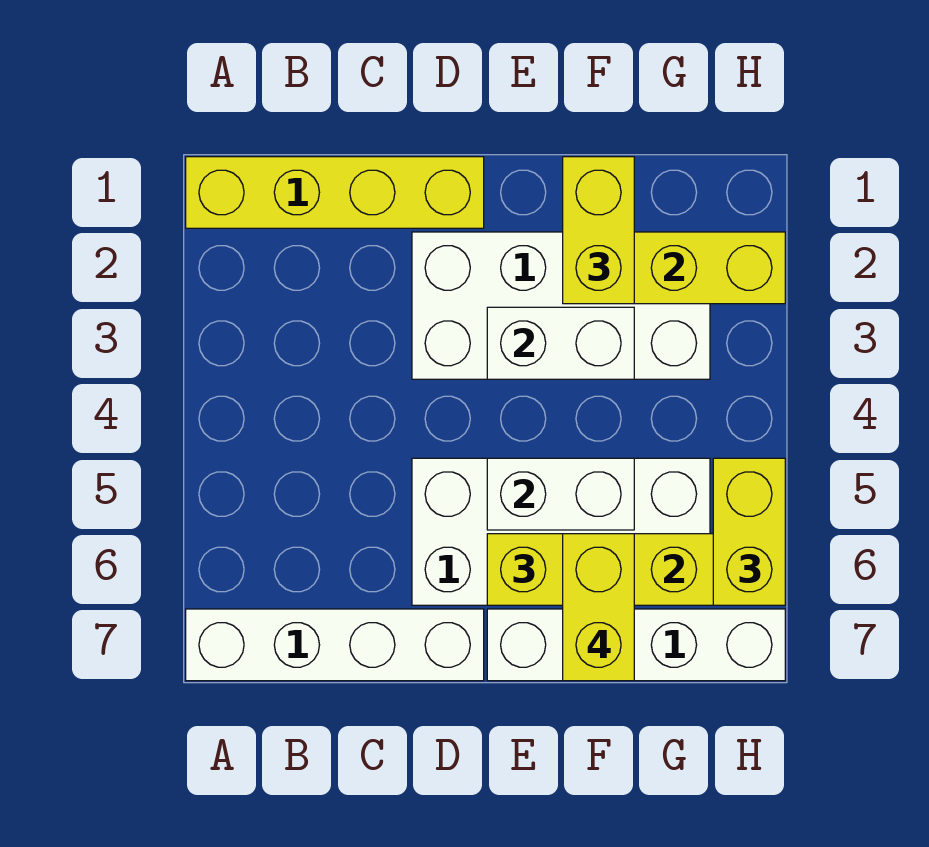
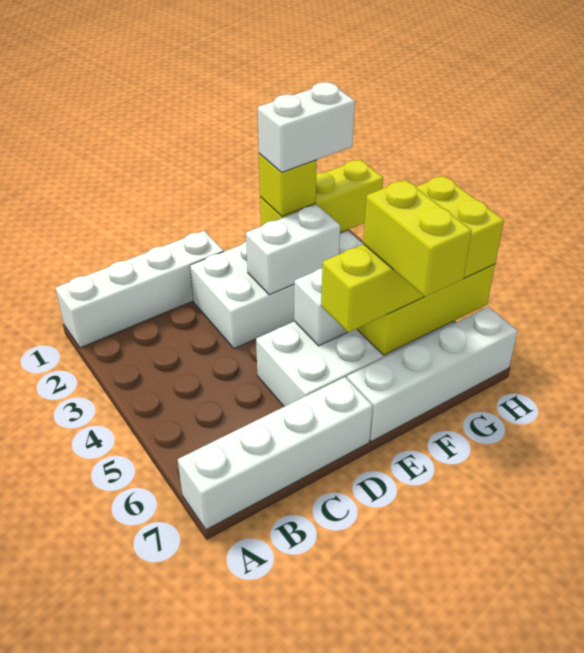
yellow brick A1:D1 level 1 -> white brick A1:D1 level 1
yellow brick F1:F2 level 3 -> yellow brick F2 level 3
none -> white brick F2:G2 level 4

